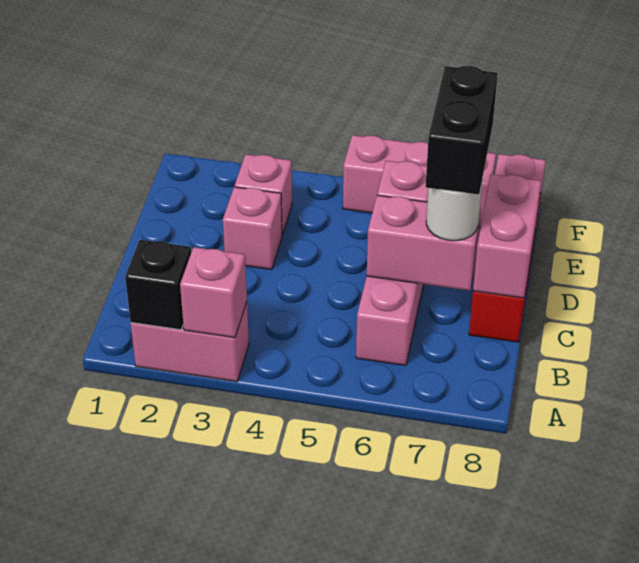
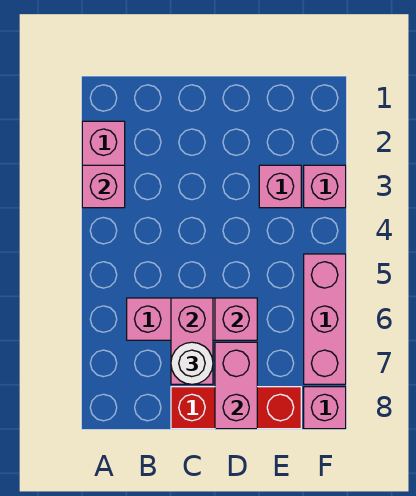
black brick A2 level 2 -> none
black brick C7:D7 level 4 -> none
pink brick C8:D8 level 2 -> pink brick D7:D8 level 2
pink brick D3 level 1 -> pink brick F3 level 1

